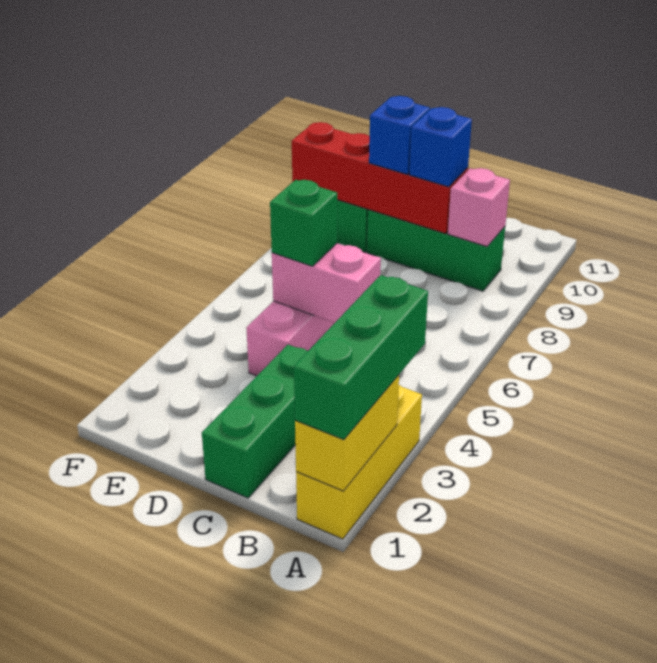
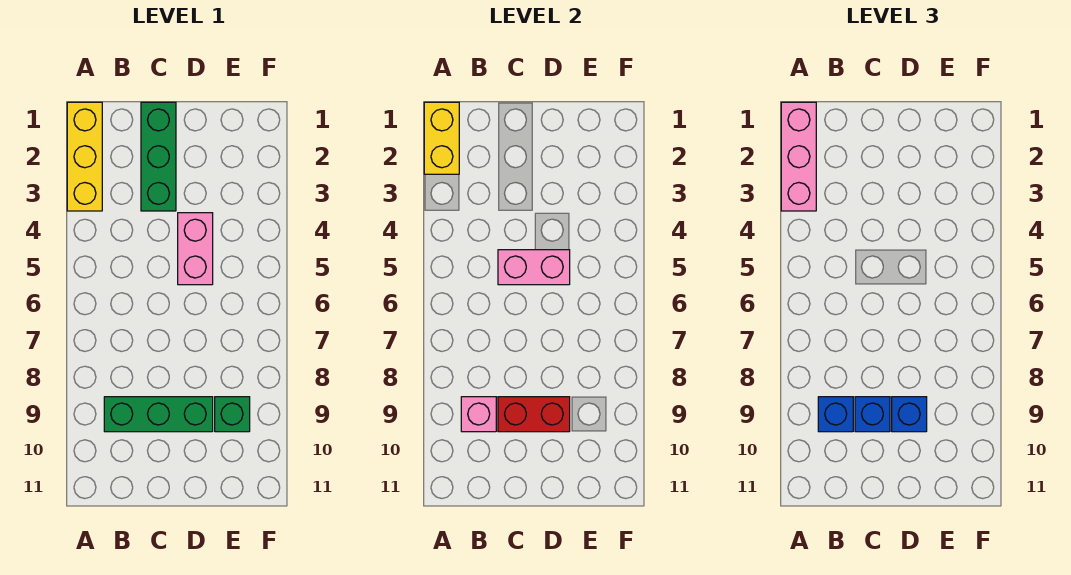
green brick A1:A3 level 3 -> pink brick A1:A3 level 3
none -> blue brick B9 level 3
red brick C9:F9 level 2 -> red brick C9:D9 level 2
green brick D5 level 3 -> none

